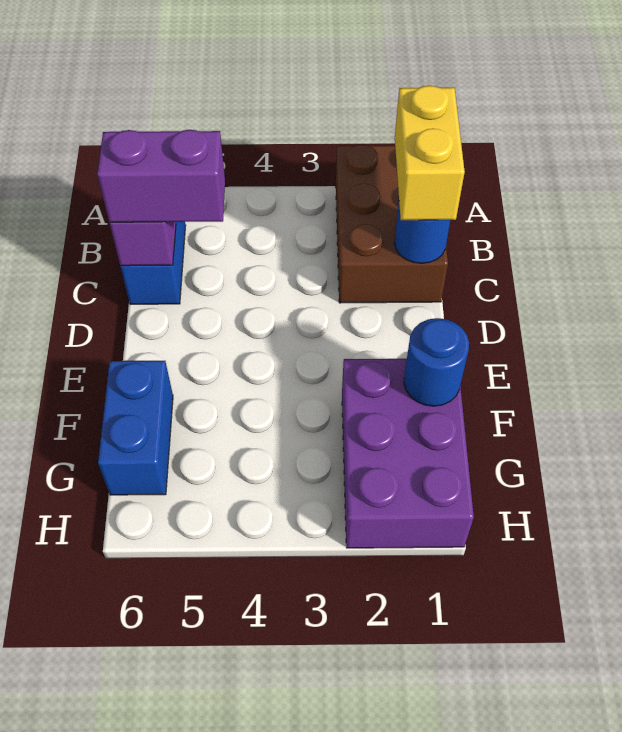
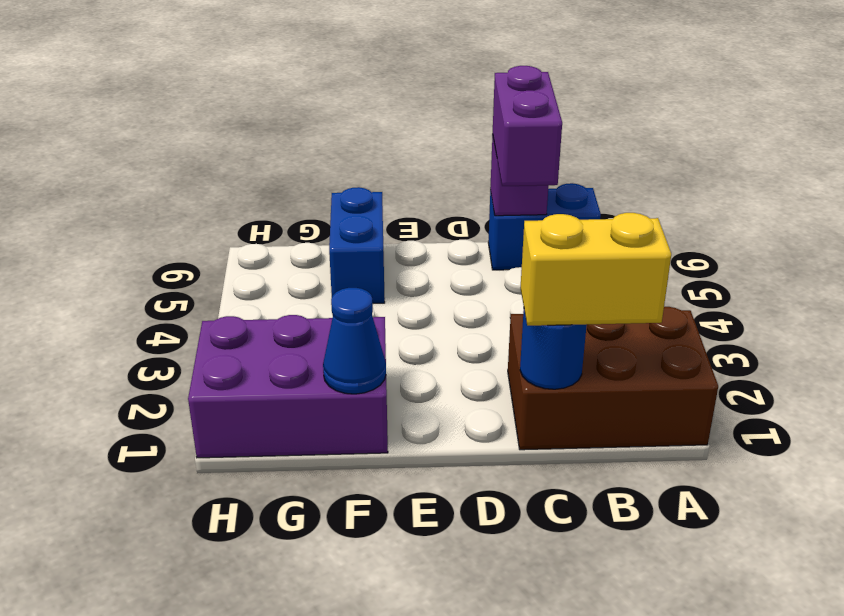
blue round brick F1 level 2 -> blue cone F1 level 2
blue brick F6:G6 level 1 -> blue brick F5:F6 level 1

